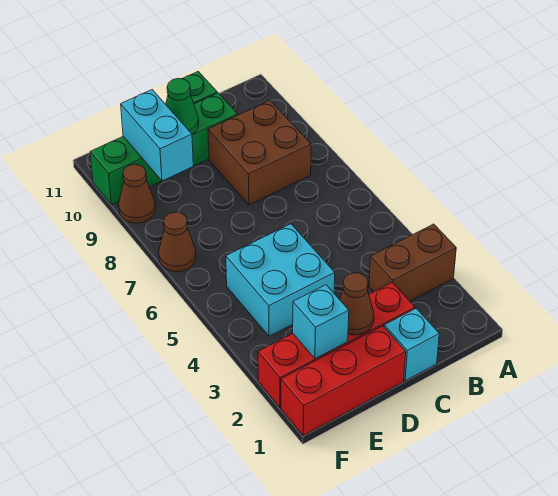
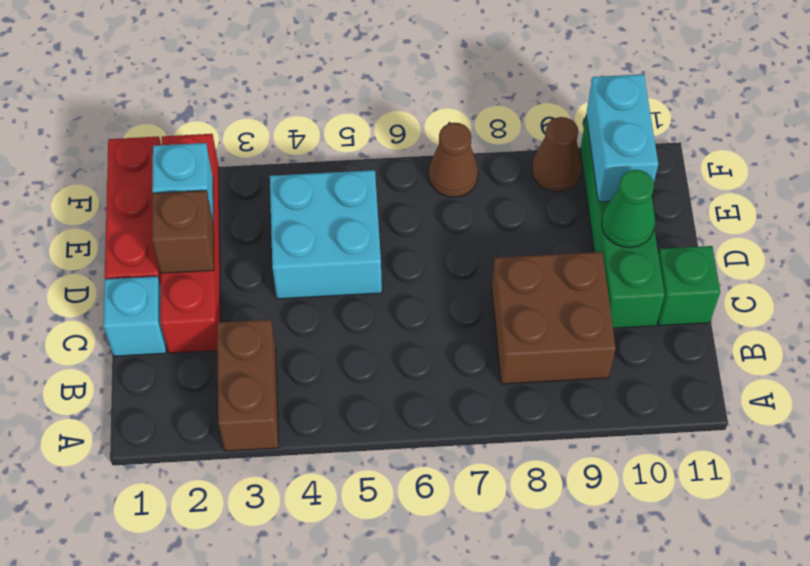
brown cone D2 level 2 -> brown brick D2 level 2
cyan brick E9:E10 level 2 -> cyan brick E10:F10 level 2

